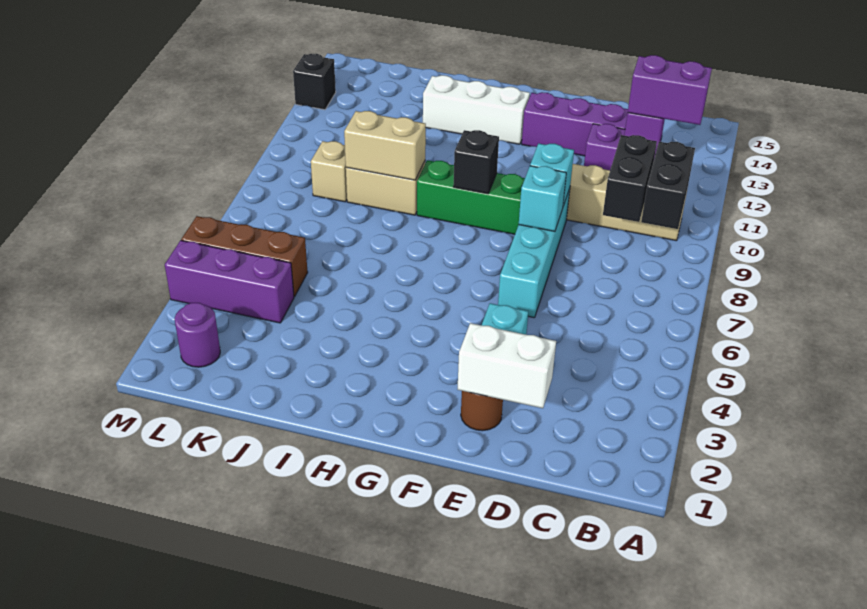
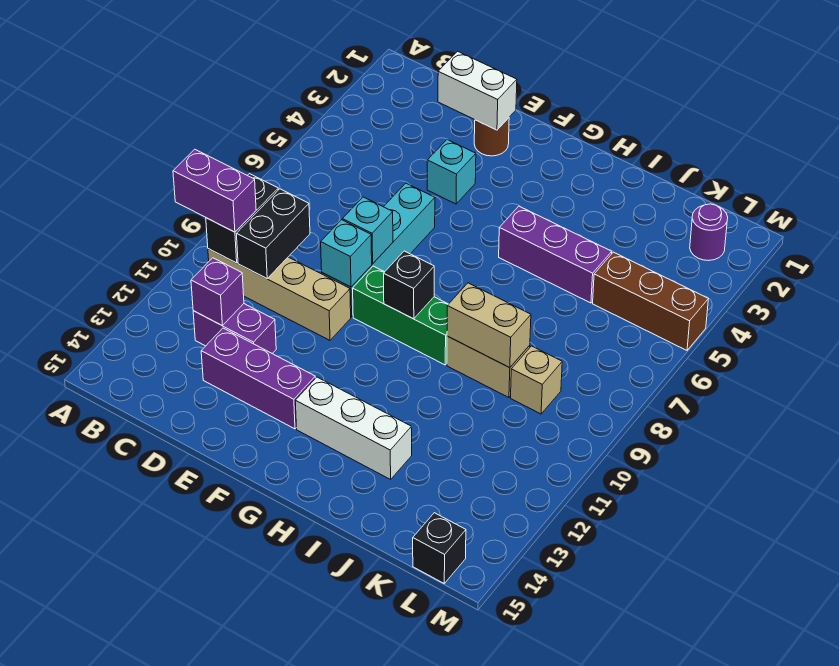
purple brick B12:C12 level 3 -> purple brick A10:B10 level 3
purple brick K4:M4 level 1 -> purple brick H5:J5 level 1
black brick M13 level 1 -> black brick L15 level 1

